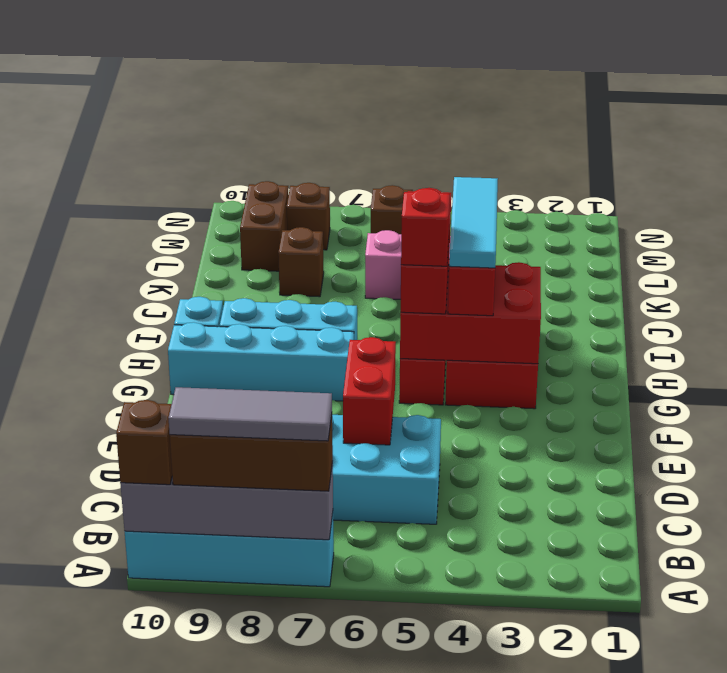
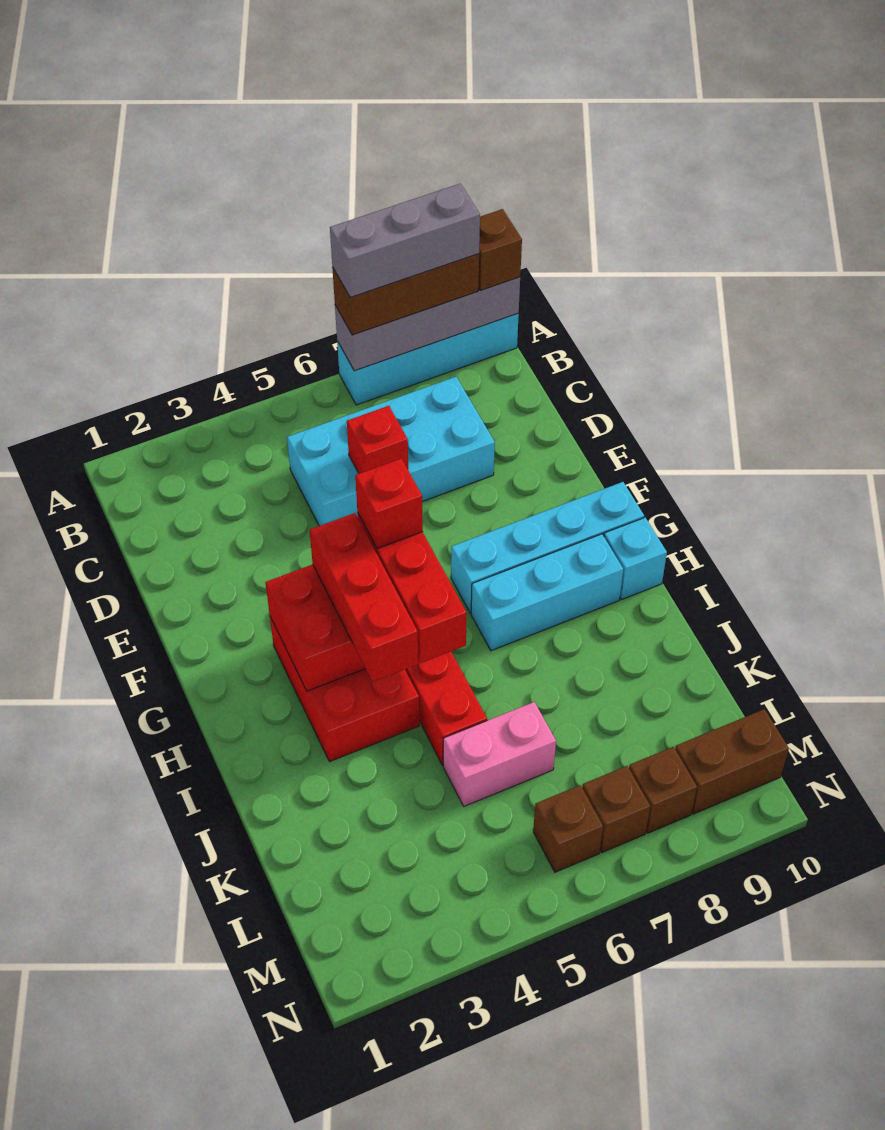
grey tile A7:A9 level 4 -> grey brick A7:A9 level 4
red brick D6:E6 level 2 -> red brick D6 level 2
cyan tile G4:I4 level 4 -> none
brown brick K8 level 1 -> brown brick M7 level 1
brown brick L9:M9 level 1 -> brown brick M9:M10 level 1

